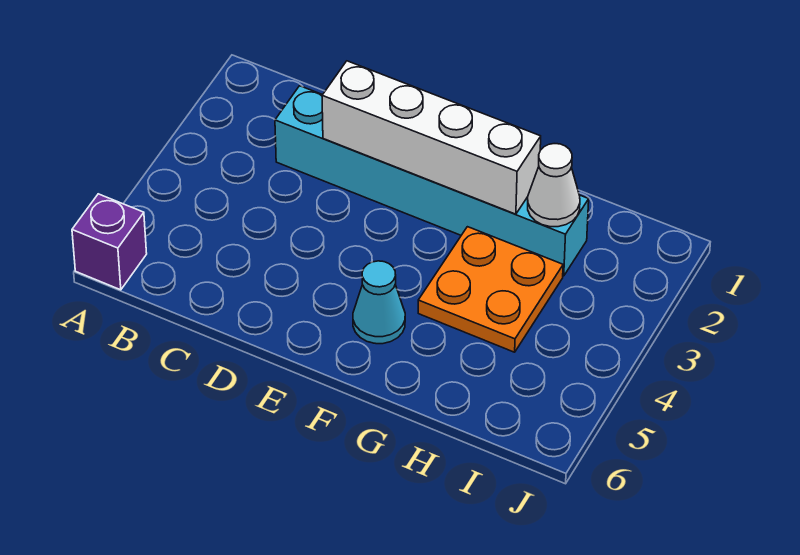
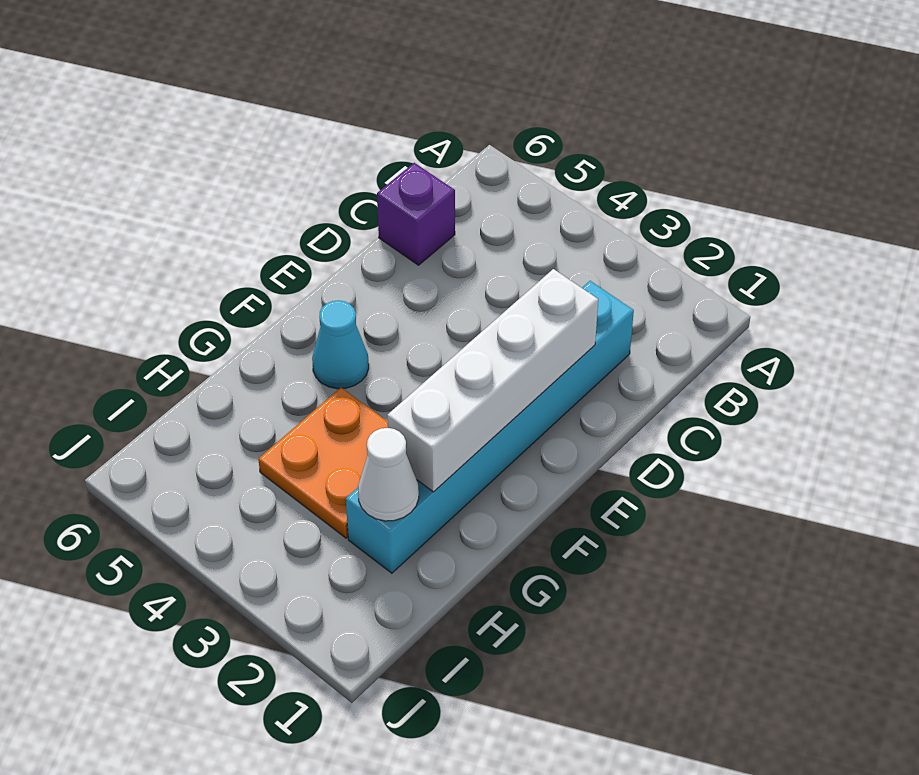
purple brick A6 level 1 -> purple brick C6 level 1

